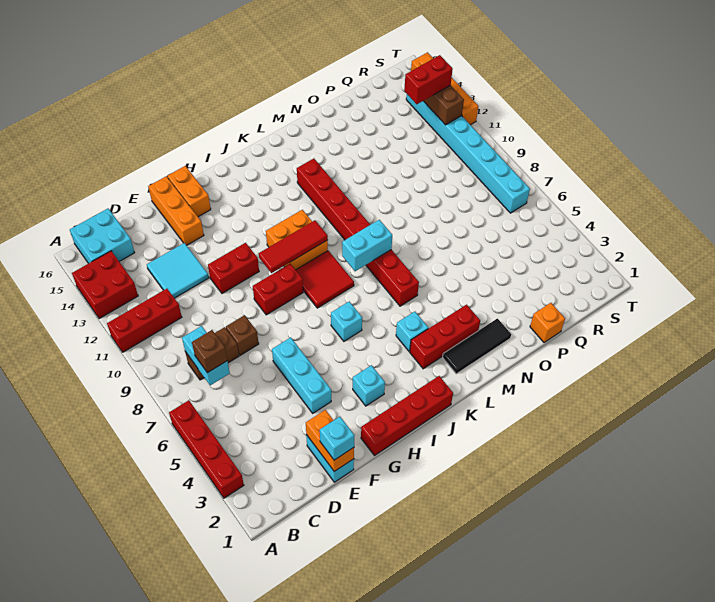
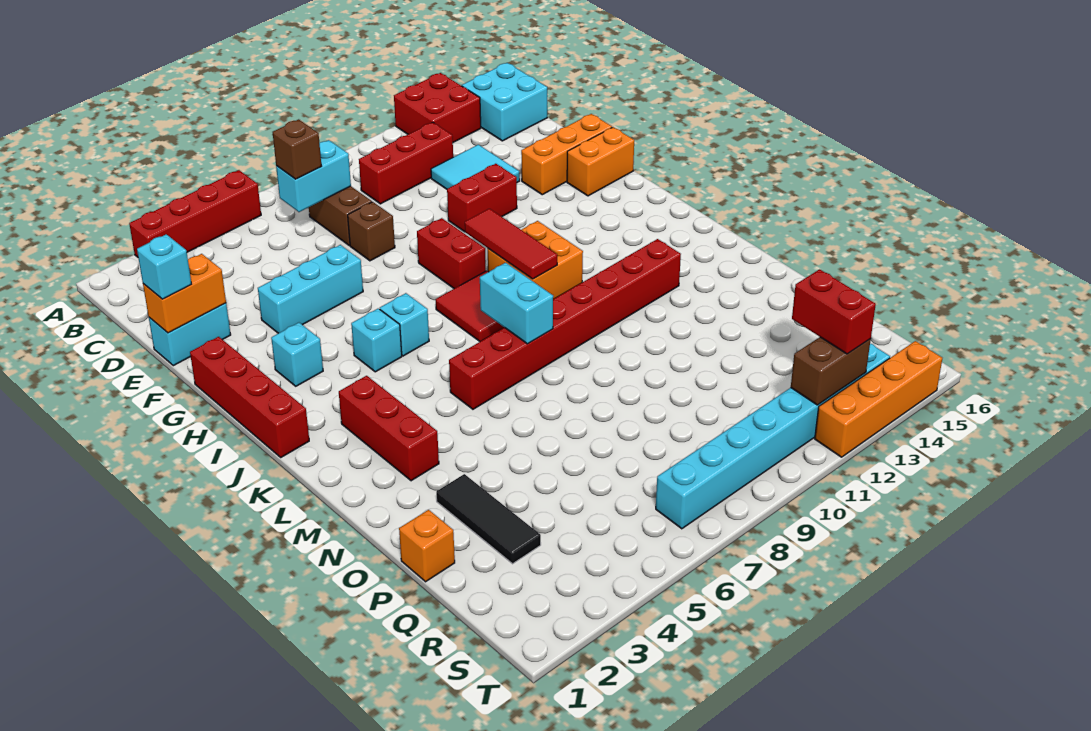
red brick A11:C11 level 1 -> red brick C10:C12 level 1
red brick F11:G11 level 1 -> red brick F11:F12 level 1
cyan brick K4 level 1 -> cyan brick I5 level 1
black tile L2:N2 level 1 -> black tile O3:Q3 level 1

